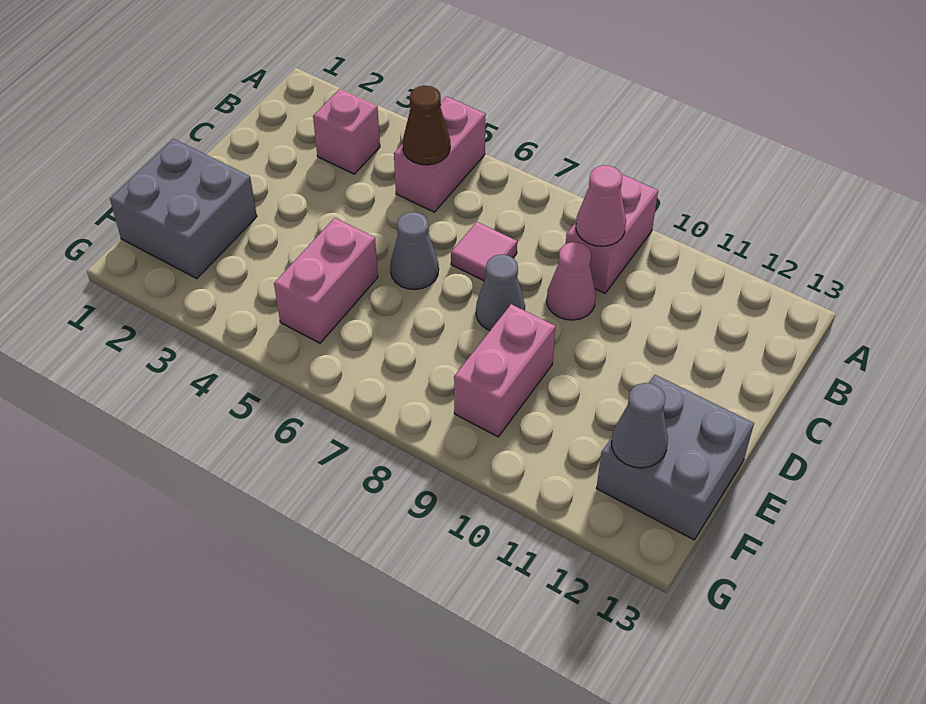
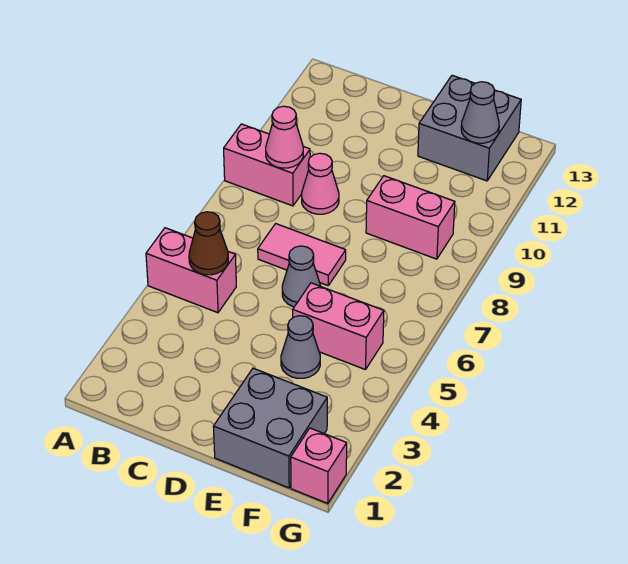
pink brick B3 level 1 -> pink brick G1 level 1
pink tile C7 level 1 -> pink tile C7:D7 level 1
grey cone D8 level 1 -> grey cone E4 level 1

